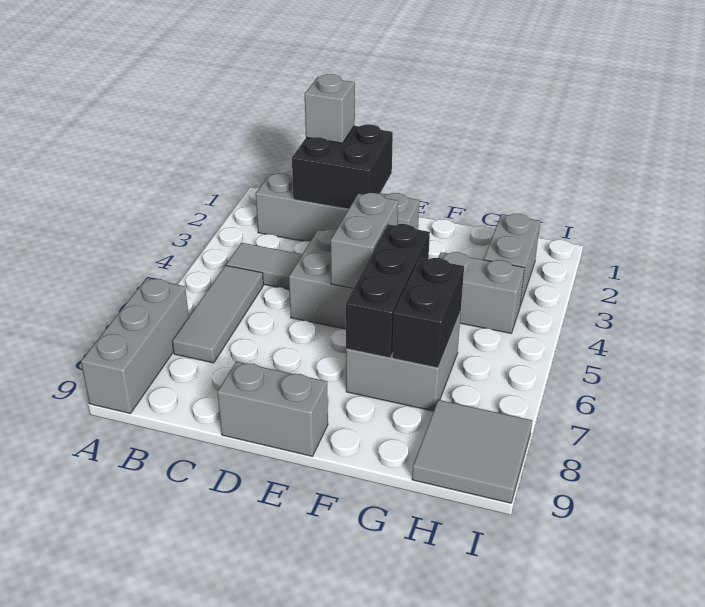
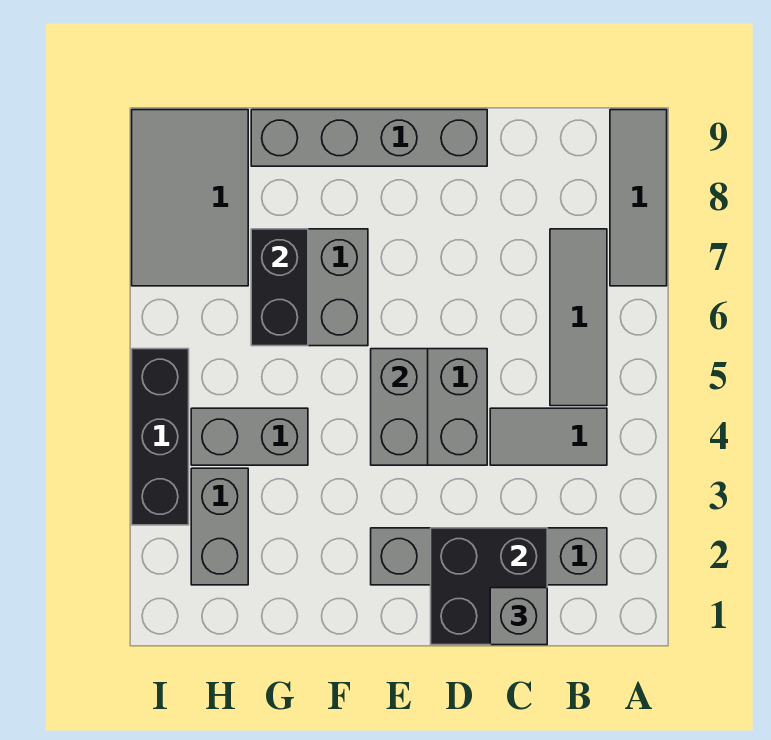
grey brick A7:A9 level 1 -> grey tile A7:A9 level 1
grey brick D9:E9 level 1 -> grey brick D9:G9 level 1
black brick F5:F7 level 2 -> black brick I3:I5 level 1
grey tile H8:I9 level 1 -> grey tile H7:I9 level 1

